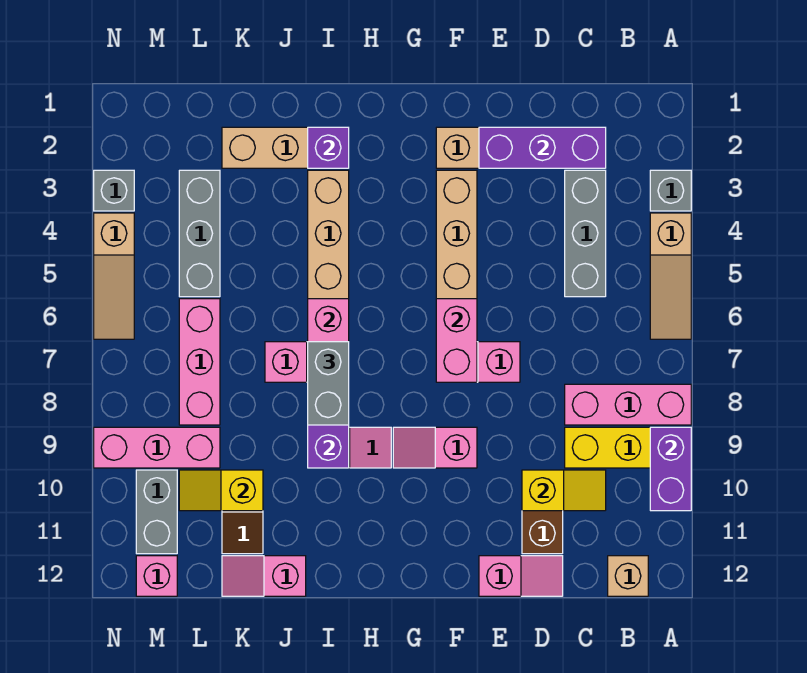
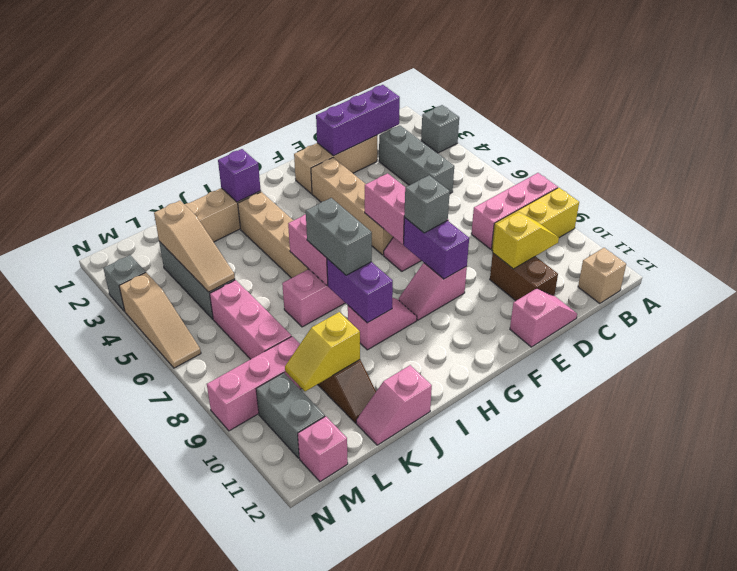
tan slope A4:A6 level 1 top 4 -> tan slope L3:L5 level 2 top 3
purple brick A9:A10 level 2 -> purple brick F8:F9 level 2
none -> grey brick F8 level 3

